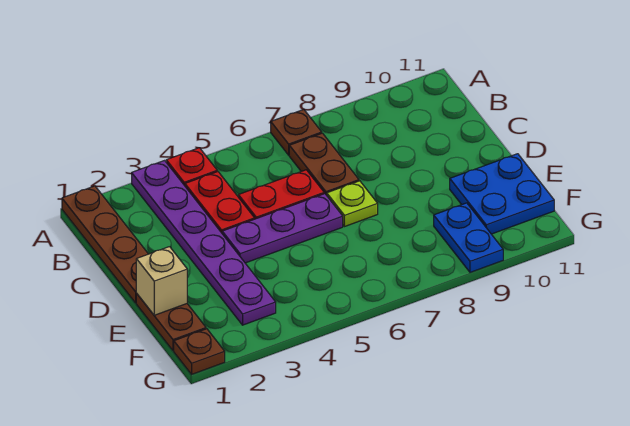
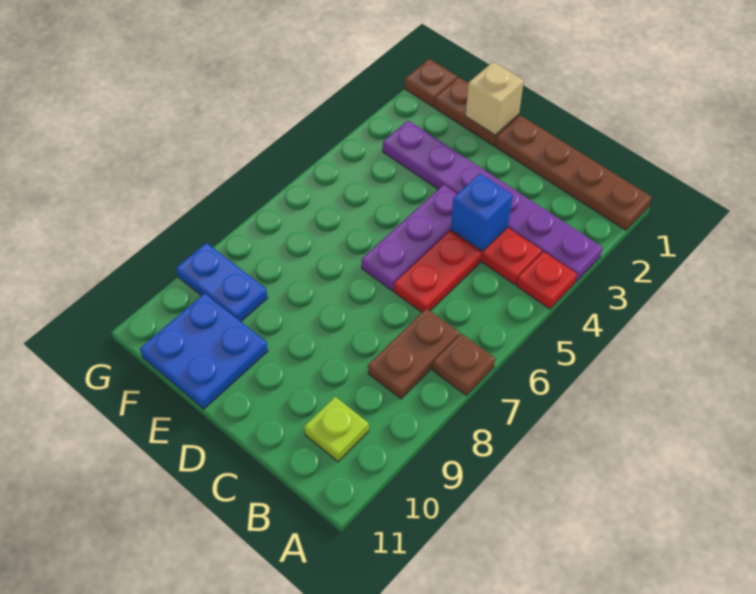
brown plate B7:C7 level 1 -> brown plate B7:B8 level 1
none -> blue brick C4 level 2
lime plate D7 level 1 -> lime plate B10 level 1

